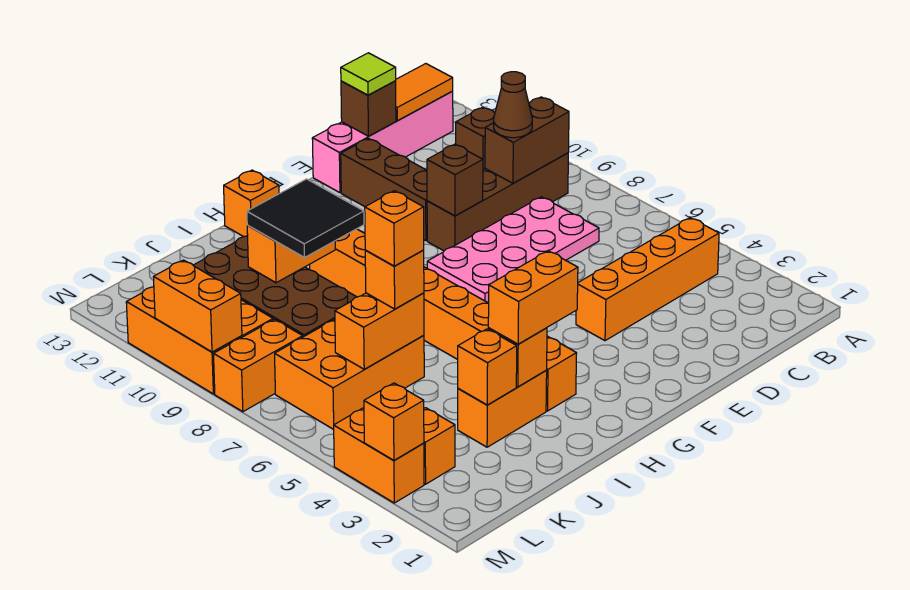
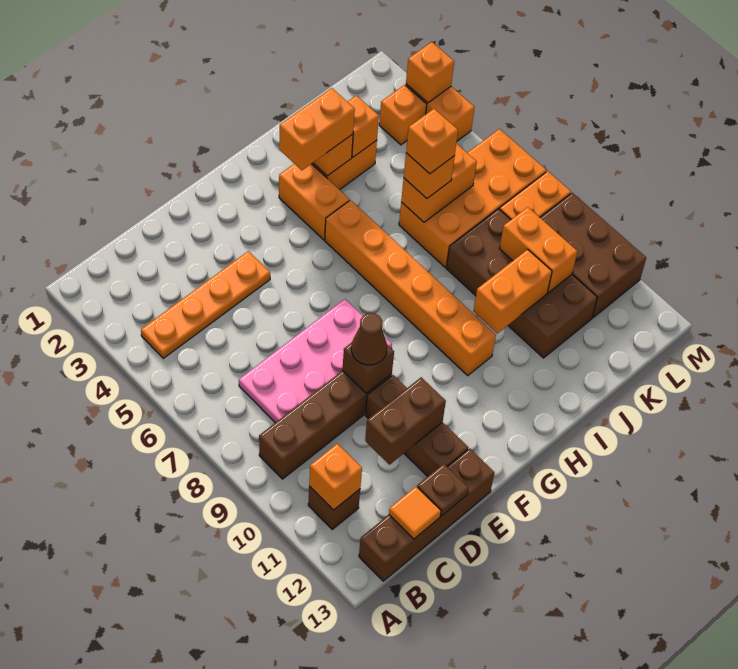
orange brick B4:E4 level 1 -> orange plate B4:E4 level 1
brown brick B9:C9 level 2 -> brown brick D11:E11 level 2
pink brick B13:E13 level 1 -> brown brick B13:E13 level 1
orange tile B13:C13 level 2 -> orange tile C13 level 2
brown cone C9 level 3 -> brown cone E9 level 3
brown brick D13 level 2 -> brown plate D13 level 2
lime tile D13 level 3 -> none
orange brick H13 level 1 -> orange brick B11 level 2
black tile I9:J10 level 3 -> none
orange brick J6:L7 level 1 -> orange brick J6:M7 level 1
orange brick L9:M11 level 1 -> brown brick L9:M11 level 1
orange brick M9:M10 level 2 -> orange brick K9:K10 level 2

